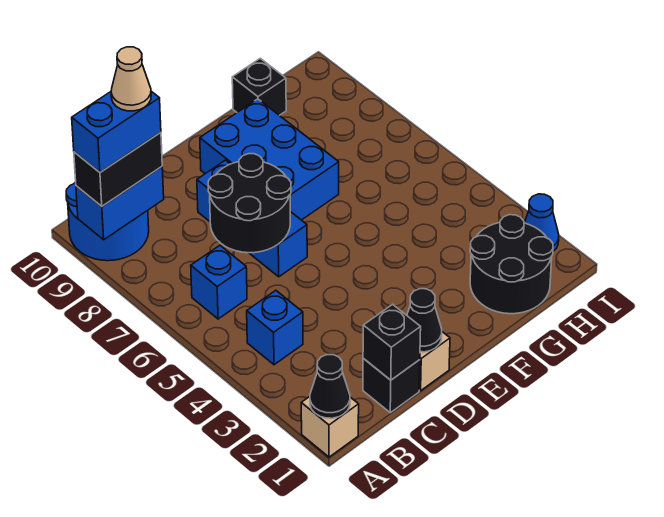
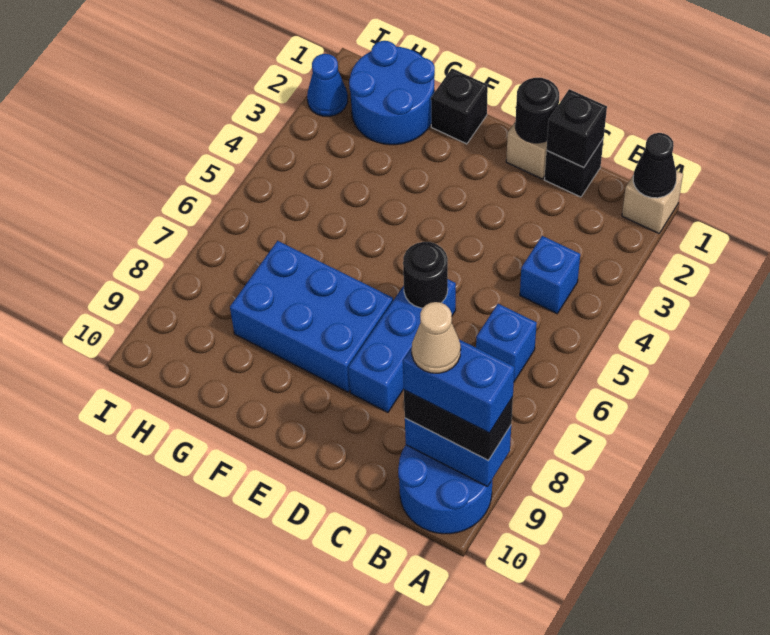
black round brick C6:D7 level 2 -> black round brick D6 level 2
black cone D1 level 2 -> black round brick D1 level 2
blue brick E7:F9 level 1 -> blue brick E7:G8 level 1
black round brick G1:H2 level 1 -> blue round brick G1:H2 level 1
black brick G10 level 1 -> black brick F1 level 1

